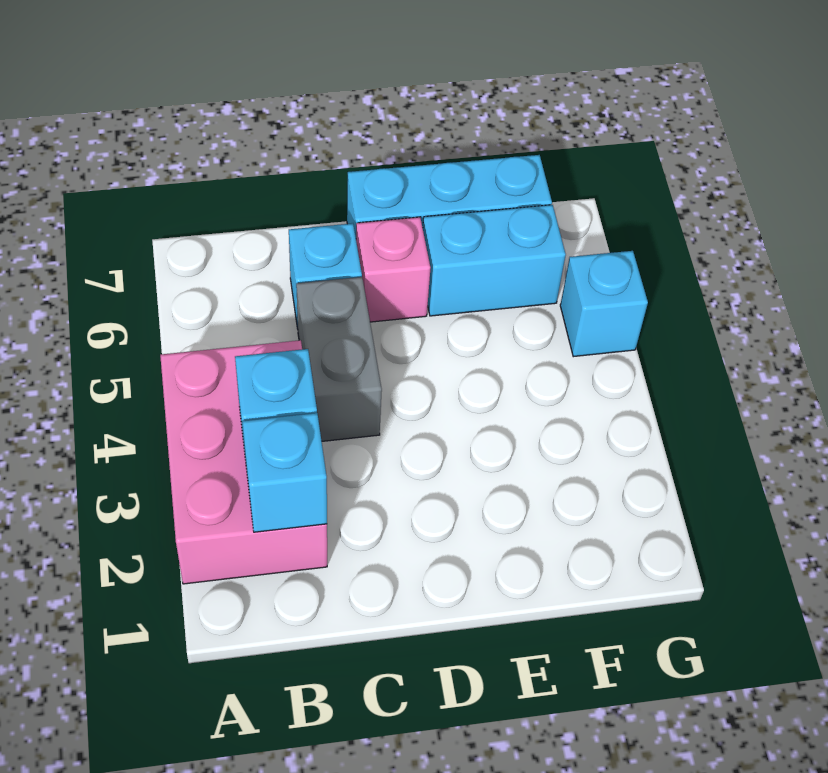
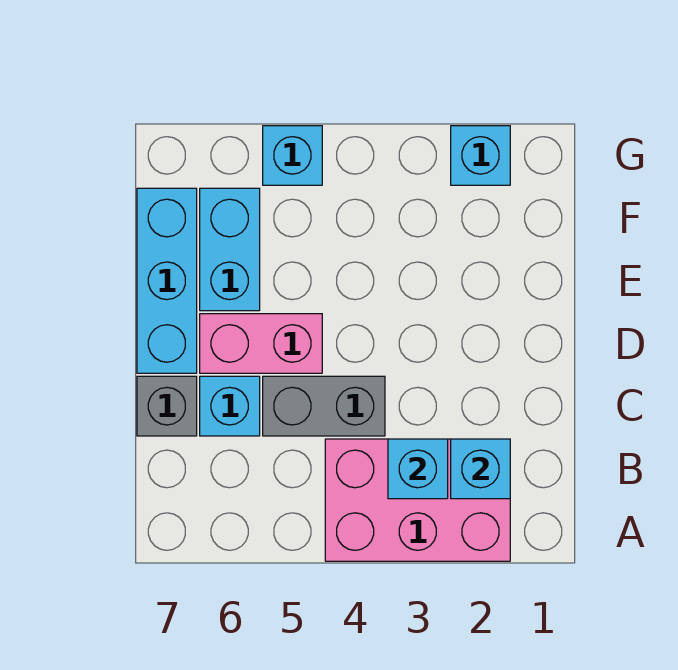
none -> grey brick C7 level 1
pink brick D6 level 1 -> pink brick D5:D6 level 1
none -> cyan brick G2 level 1

